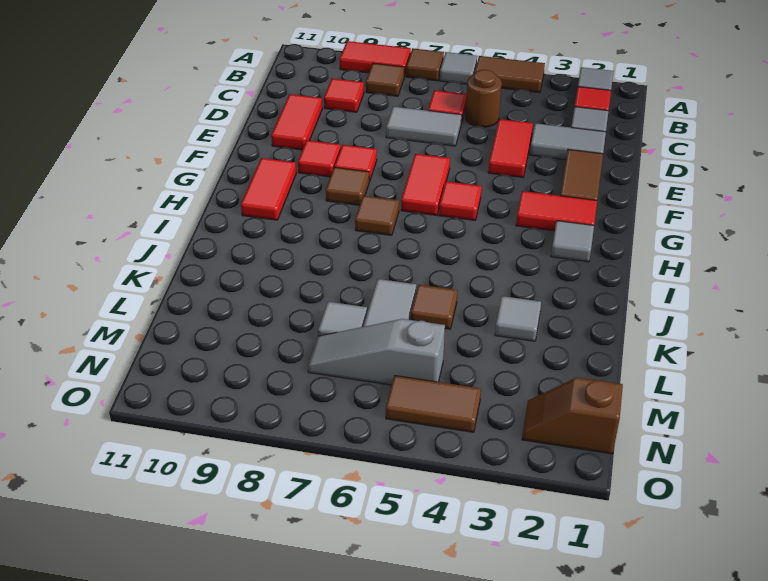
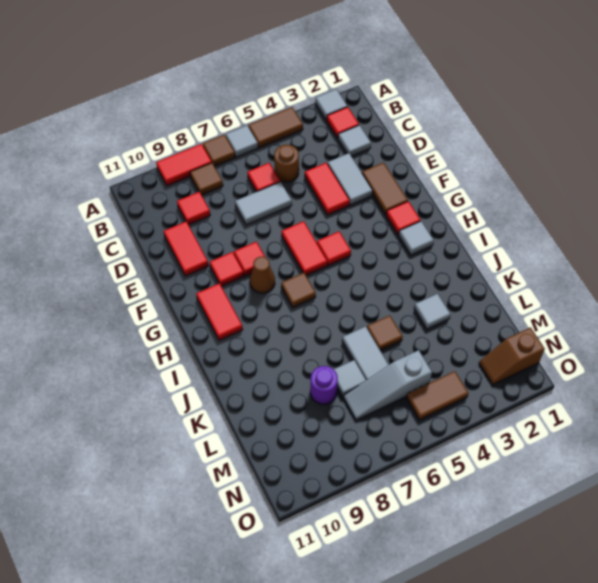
grey tile D2:D3 level 1 -> grey tile D3:E3 level 1
red tile G2:G3 level 1 -> red tile G2 level 1
brown tile G8 level 1 -> brown cone G8 level 1
none -> purple round brick L8 level 1

